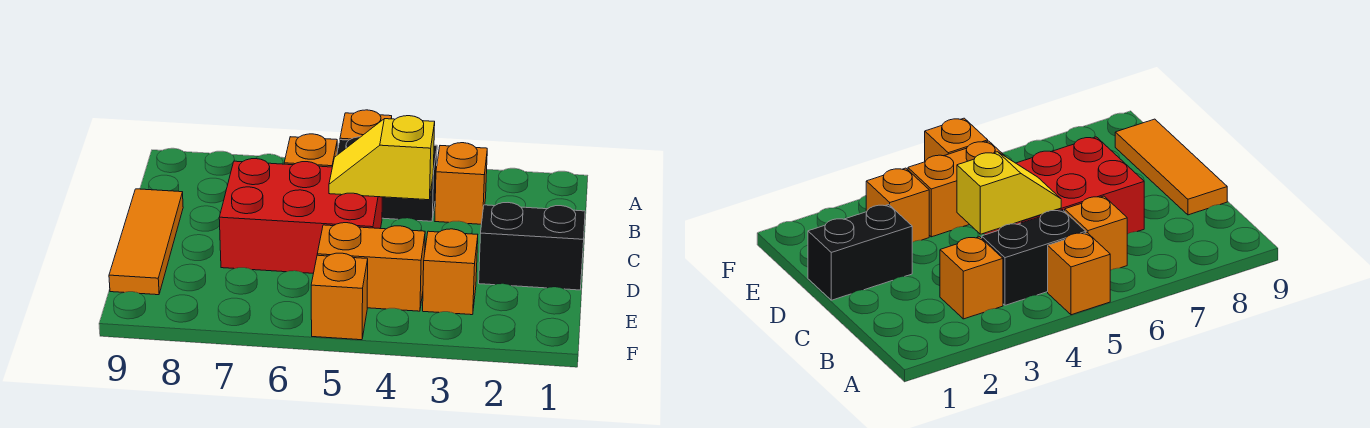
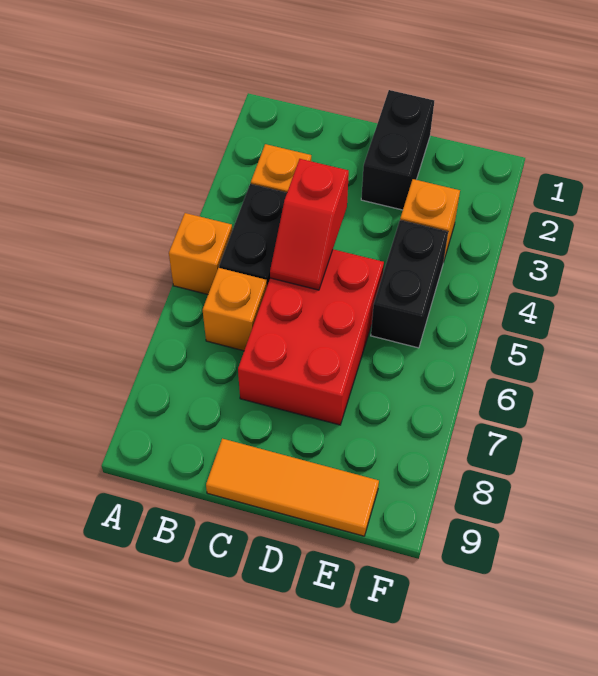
yellow slope C4:C5 level 2 top 4 -> red slope C4:C5 level 2 top 4
orange brick E4:E5 level 1 -> black brick E4:E5 level 1
orange brick F5 level 1 -> none

